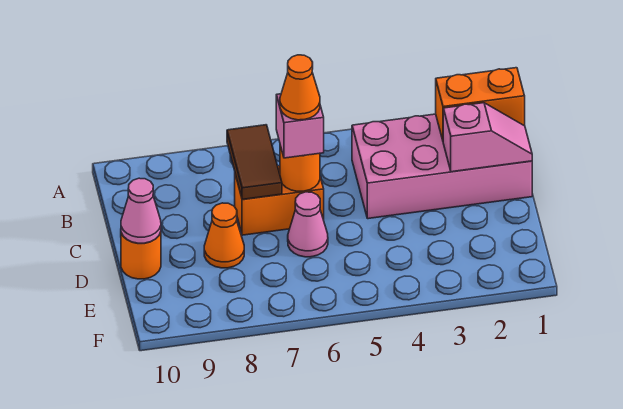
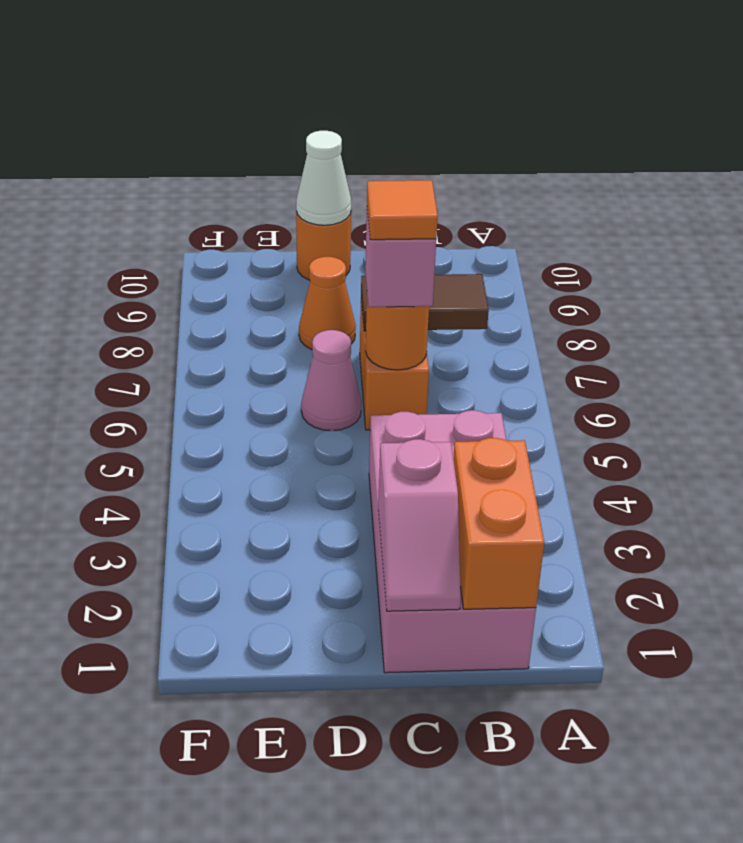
orange cone C6 level 4 -> orange tile C6 level 4
pink cone D10 level 2 -> white cone D10 level 2

